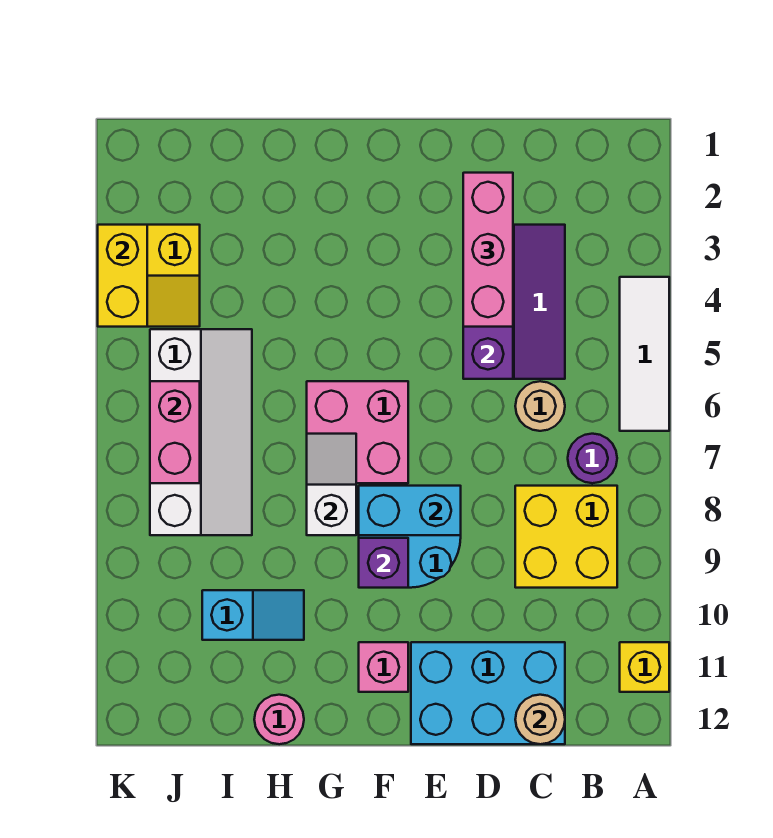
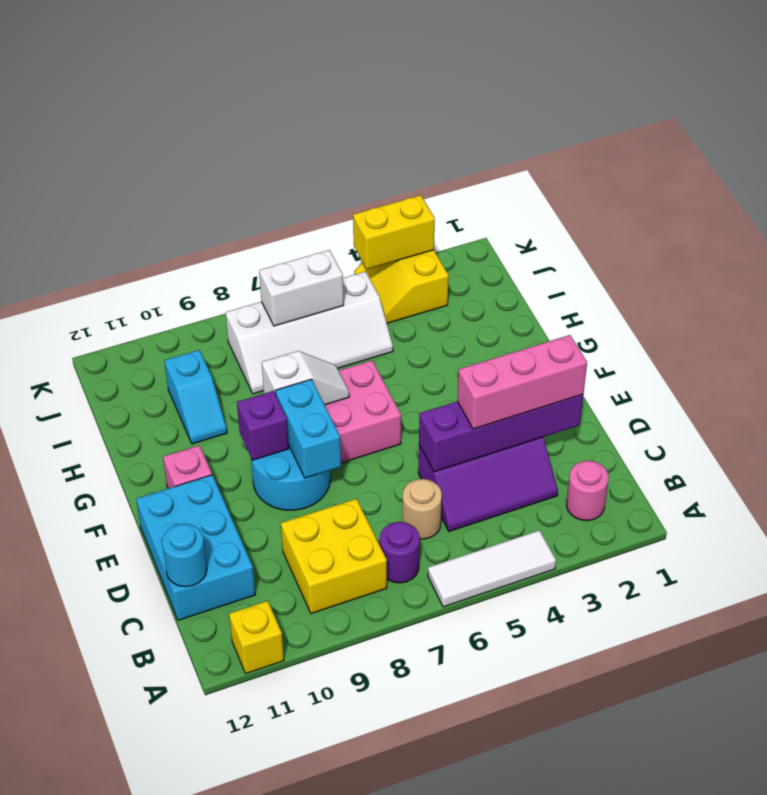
tan round brick C12 level 2 -> cyan round brick C12 level 2
pink round brick H12 level 1 -> pink round brick B2 level 1
pink brick J6:J7 level 2 -> white brick J6:J7 level 2

